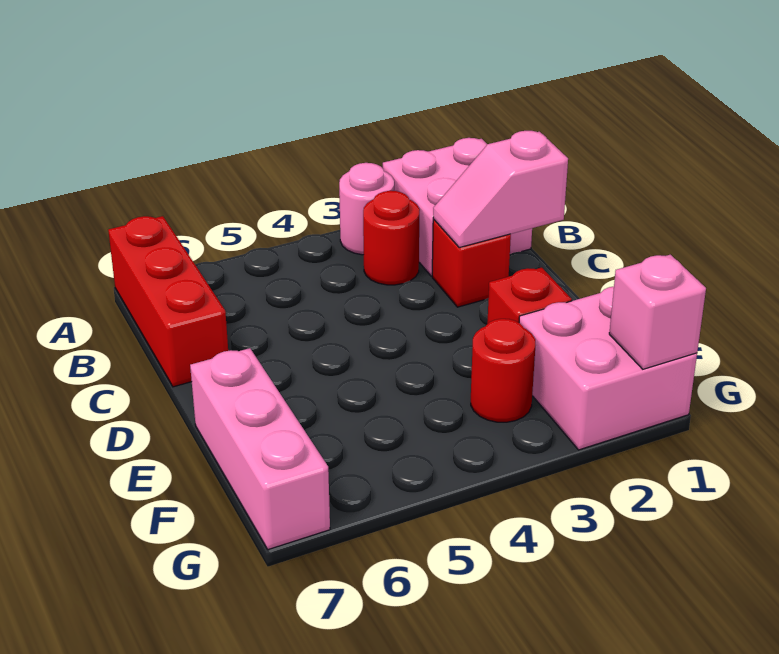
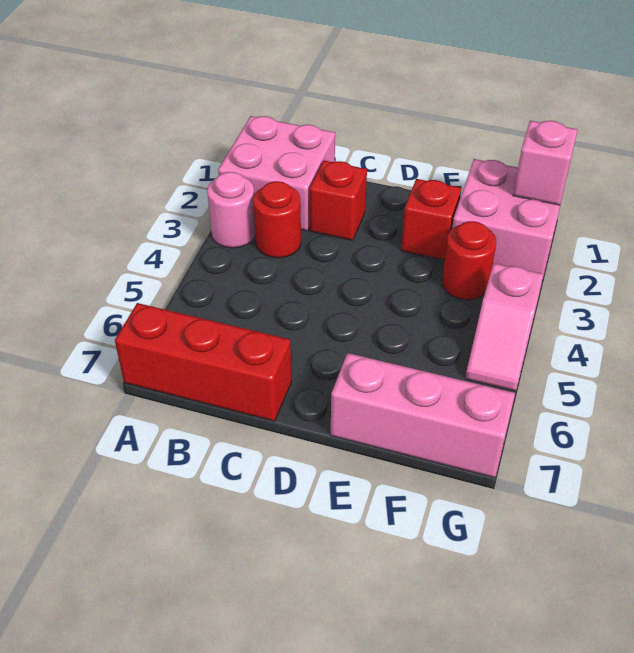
pink slope C1:C2 level 2 top 1 -> pink slope G4:G5 level 1 top 4

